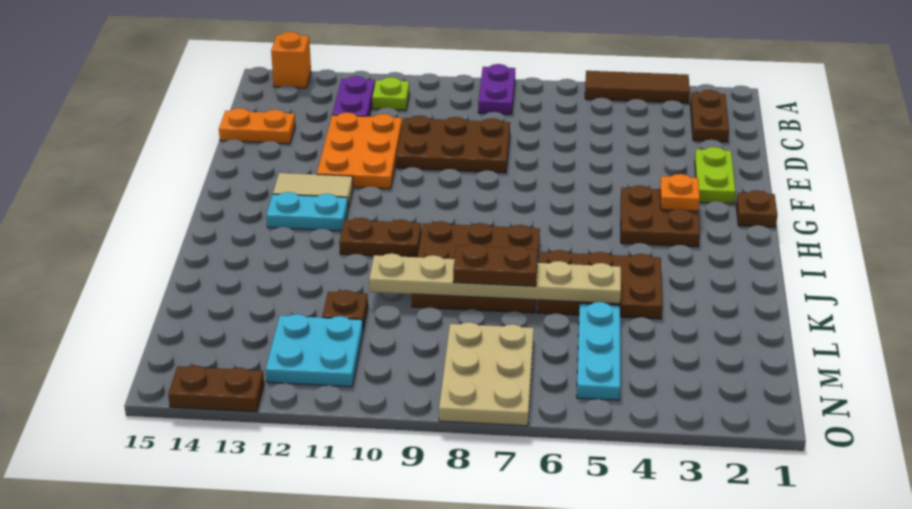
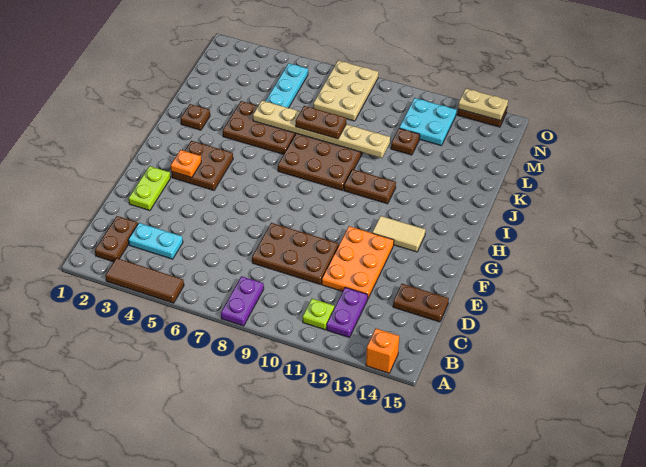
orange plate D14:D15 level 1 -> brown plate D14:D15 level 1
brown plate G1 level 1 -> brown plate J2 level 1
cyan plate H12:H13 level 1 -> cyan plate C3:C4 level 1
none -> tan plate O13:O14 level 2

